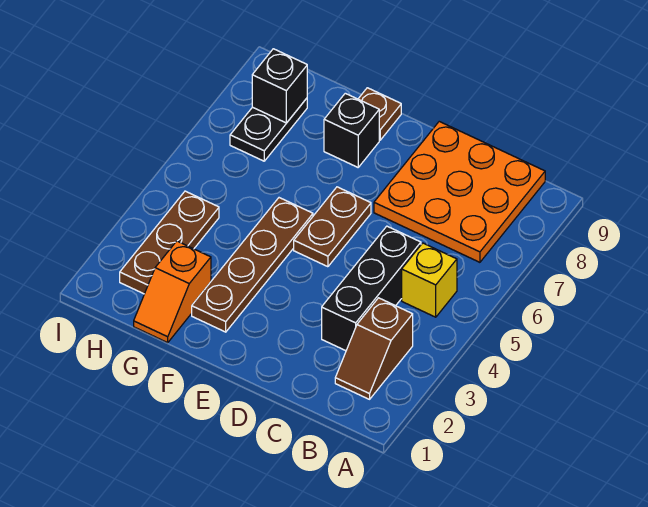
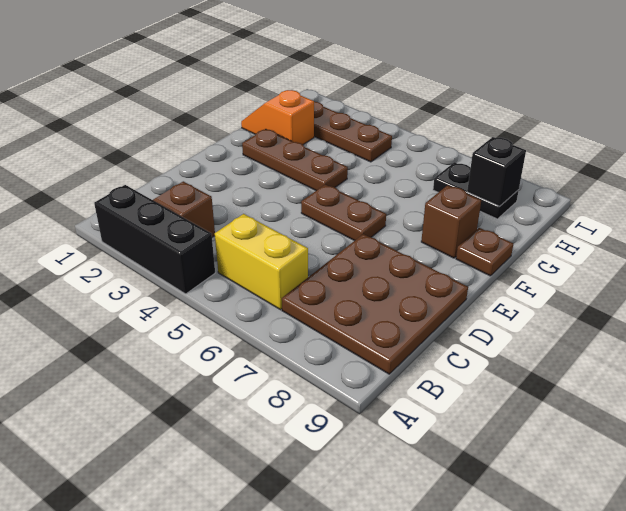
yellow brick B5 level 1 -> yellow brick B5:B6 level 1
orange plate B7:D9 level 1 -> brown plate B7:D9 level 1
black brick C3:C5 level 1 -> black brick A2:A4 level 1
brown plate F2:F5 level 1 -> brown plate F2:F4 level 1
black brick F8 level 1 -> brown brick F8 level 1

